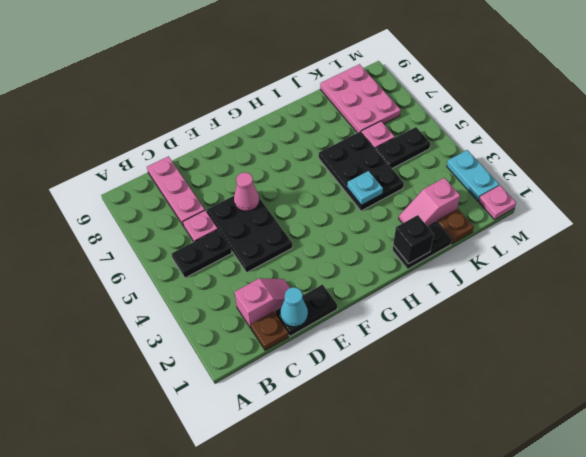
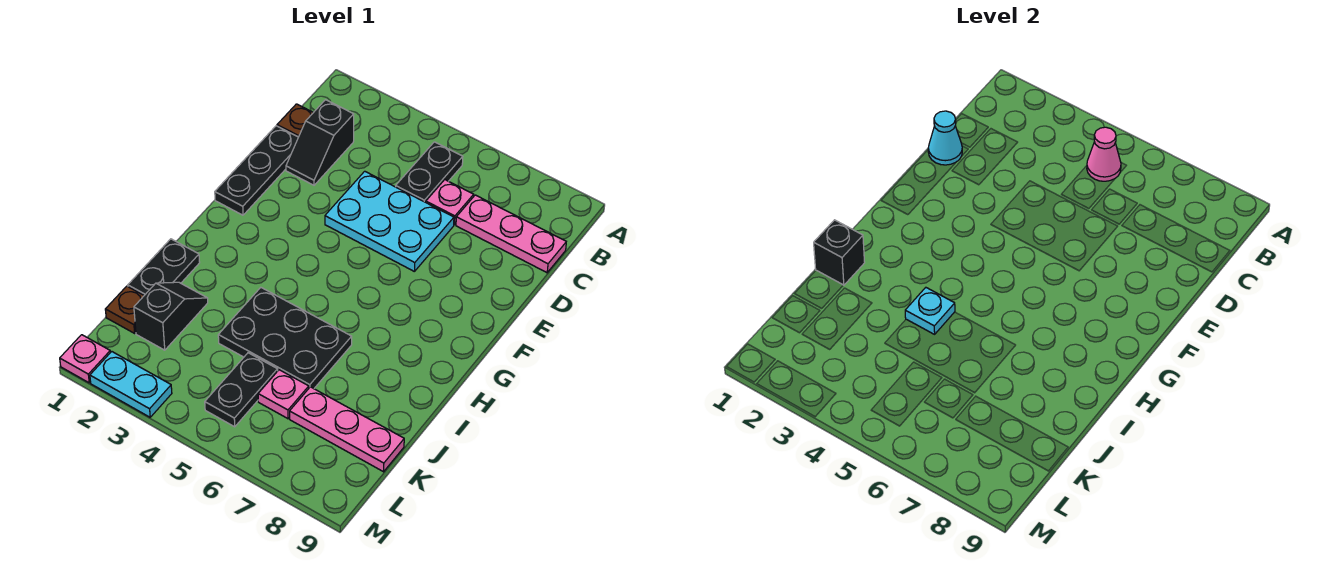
pink slope C2:D2 level 1 top C -> black slope C2:D2 level 1 top C
black plate D1:E1 level 1 -> black plate D1:F1 level 1
black plate D4:E6 level 1 -> cyan plate D4:E6 level 1
pink cone E6 level 2 -> pink cone B5 level 2
pink slope J2:K2 level 1 top K -> black slope J2:K2 level 1 top K
pink plate K7:L9 level 1 -> pink plate K7:K9 level 1

